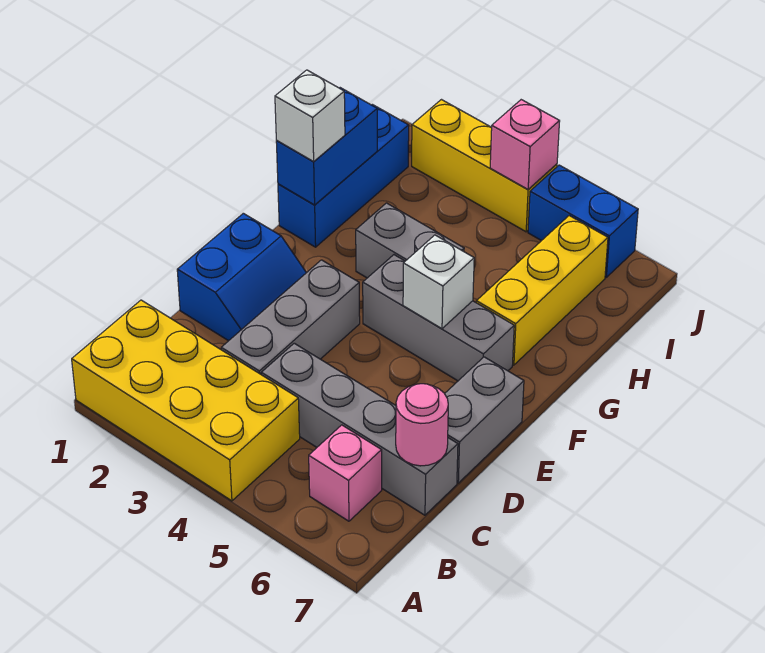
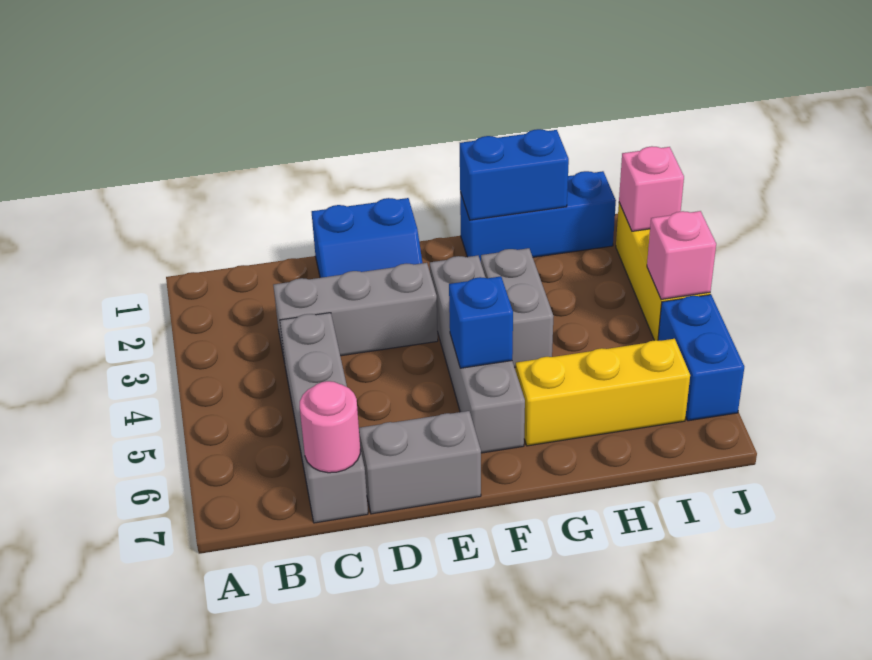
yellow brick A1:B4 level 1 -> none
pink brick B6 level 1 -> pink brick J2 level 2
grey brick F4:F6 level 1 -> grey brick F3:F6 level 1
white brick F5 level 2 -> blue brick F5 level 2
white brick G1 level 3 -> none

